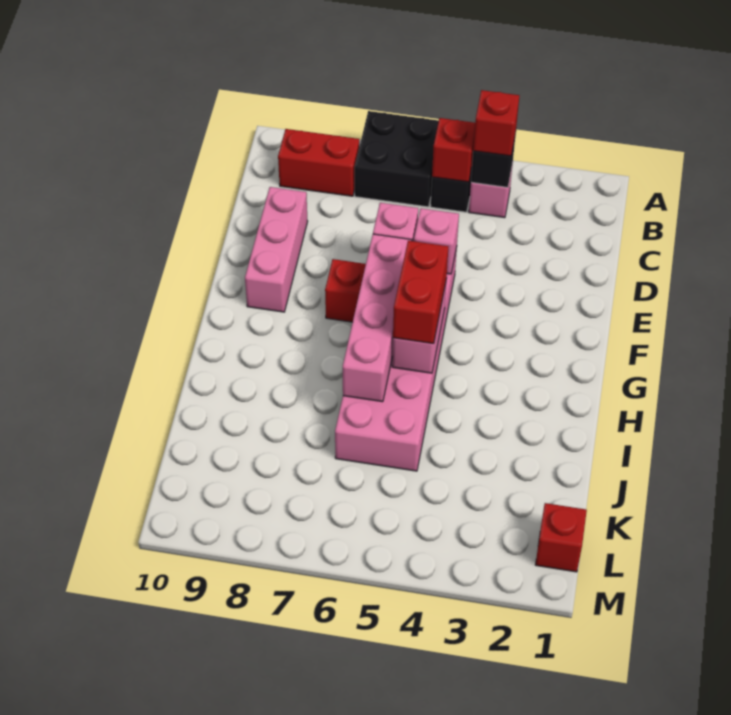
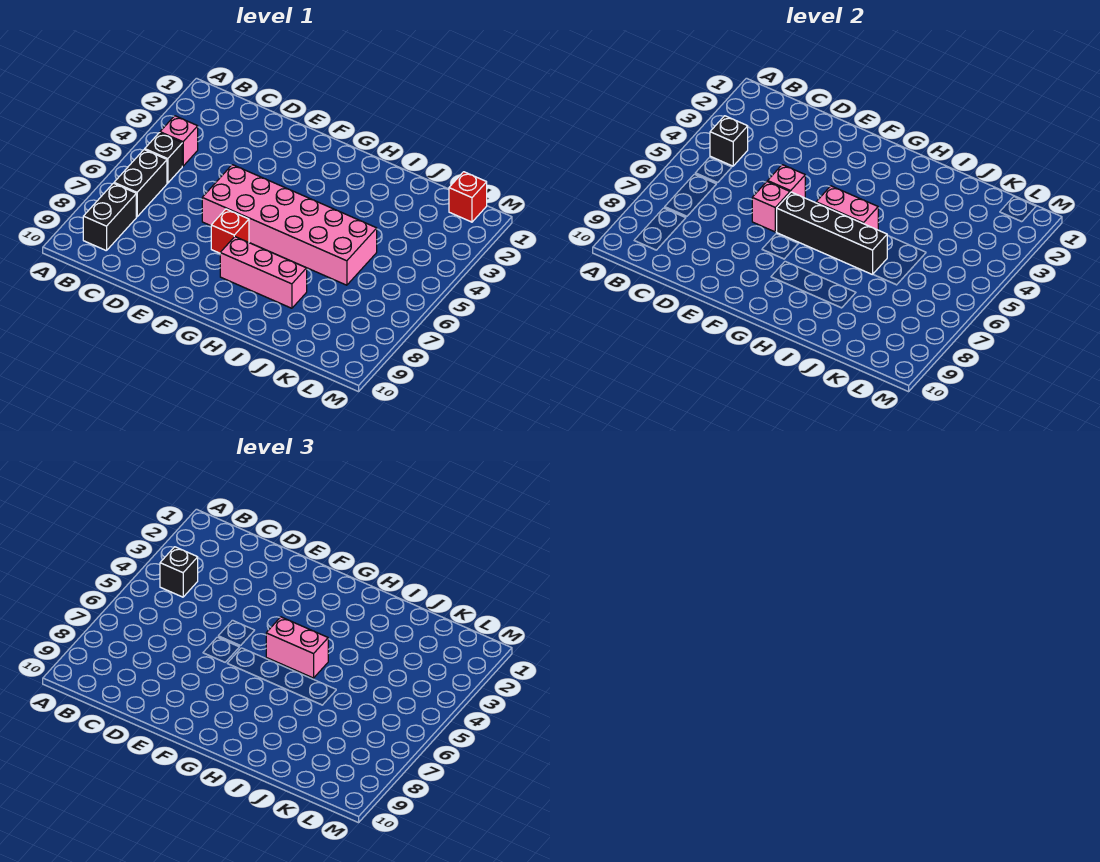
black brick A6:B7 level 1 -> black brick B6:B7 level 1
red brick B4 level 3 -> black brick B4 level 3
red brick B5 level 2 -> none
red brick B8:B9 level 1 -> black brick B8:B9 level 1
pink brick D9:F9 level 1 -> pink brick G8:I8 level 1
pink brick F6:I6 level 2 -> black brick F6:I6 level 2
red brick G5:H5 level 3 -> pink brick G5:H5 level 3

